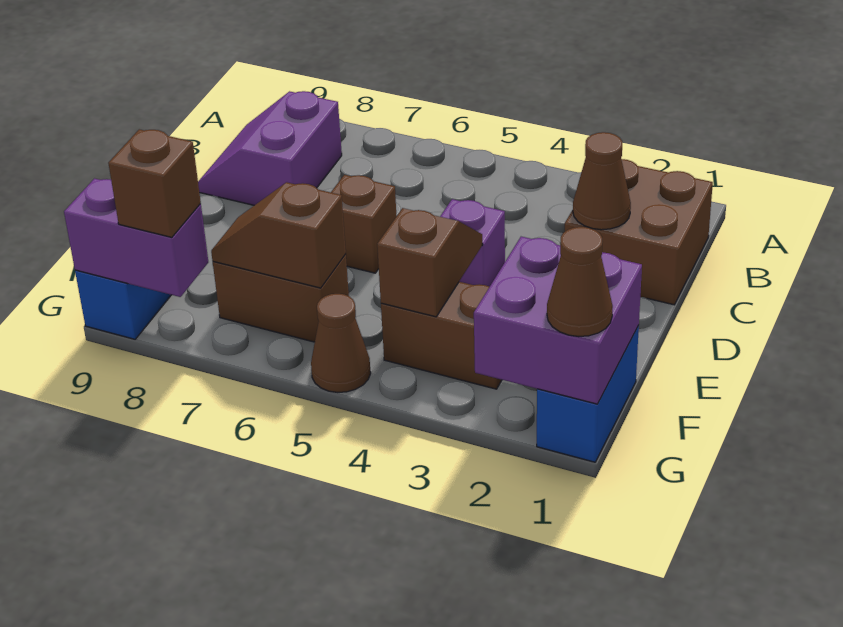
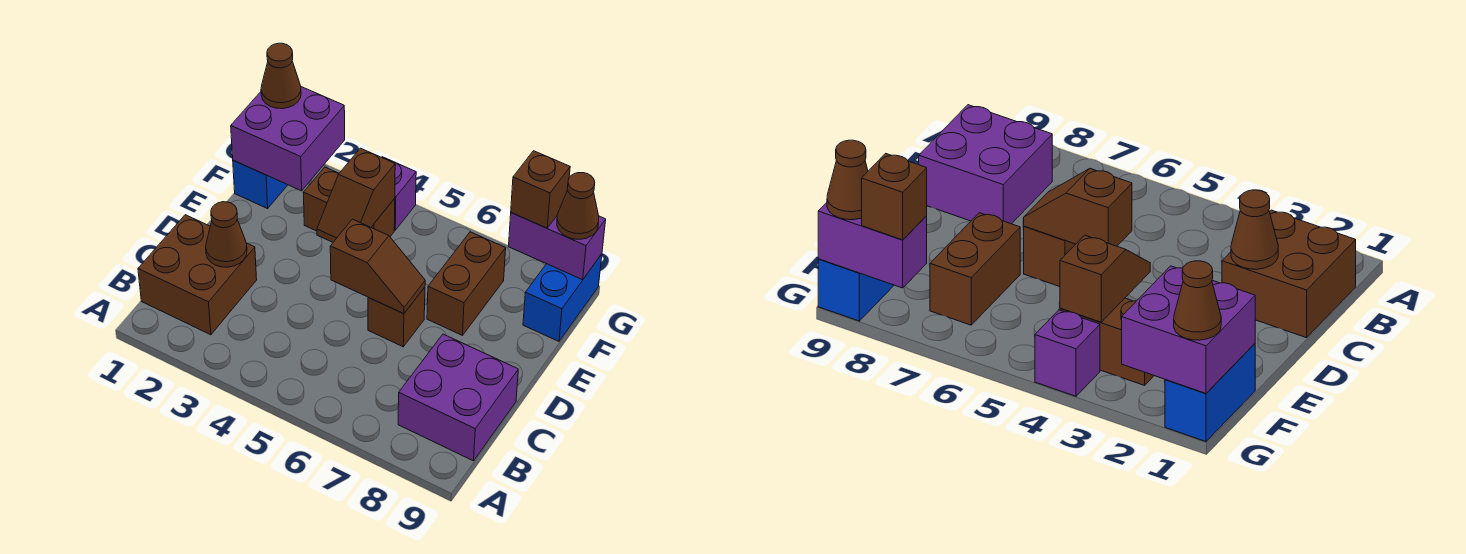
purple slope B8:C9 level 1 top 8 -> purple brick B8:C9 level 1
purple brick D4 level 1 -> purple brick G4 level 1
brown brick F6:F7 level 1 -> brown brick E7:F7 level 1
brown slope F6:F7 level 2 top 6 -> brown slope D5:D6 level 2 top 5
brown cone G5 level 1 -> brown cone G9 level 3

